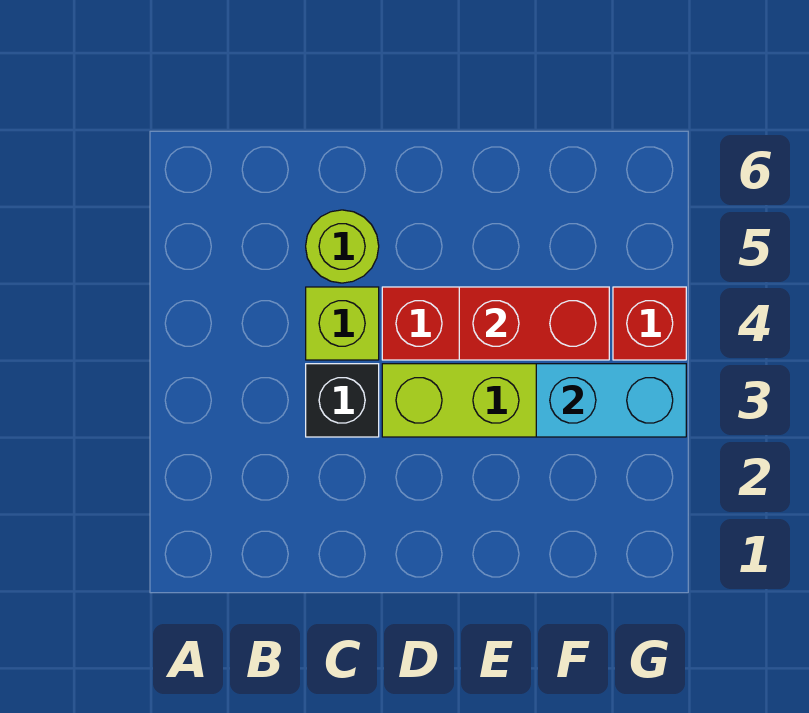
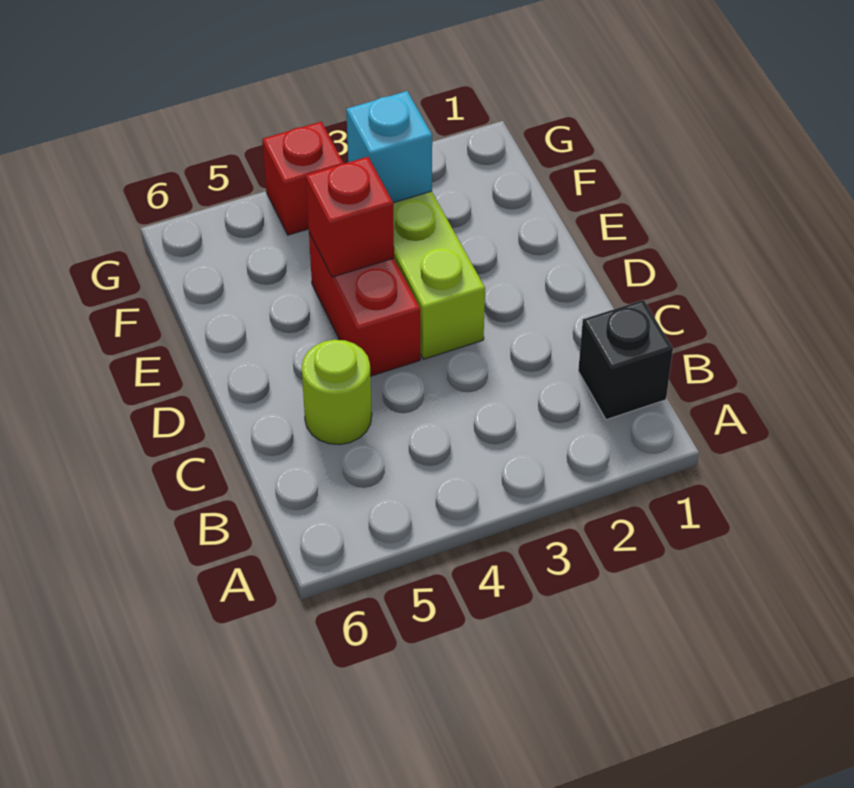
black brick C3 level 1 -> black brick B1 level 1
lime brick C4 level 1 -> none
red brick E4:F4 level 2 -> red brick E4 level 2
cyan brick F3:G3 level 2 -> cyan brick F3 level 2

